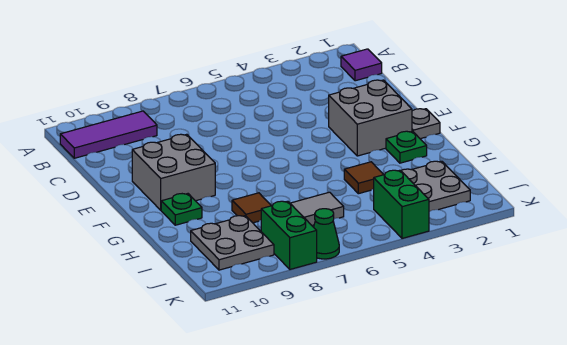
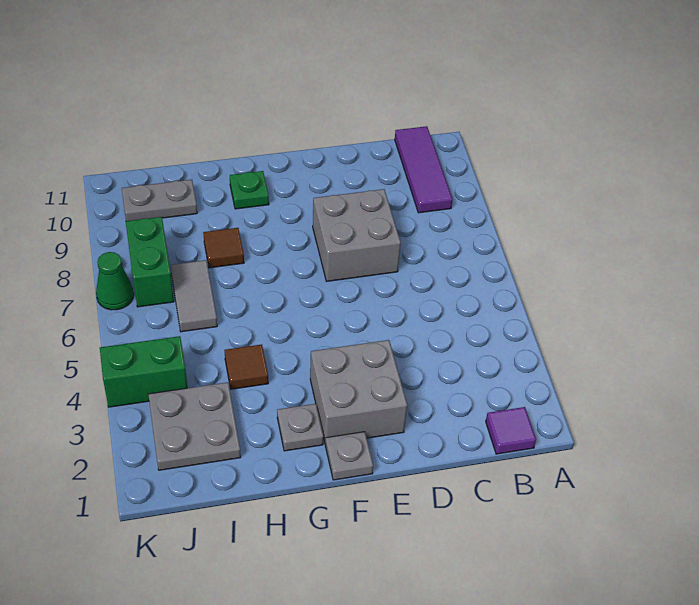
grey brick E9:F10 level 1 -> grey brick D7:E8 level 1
green plate G2 level 1 -> grey plate G2 level 1
grey plate I9:J10 level 1 -> grey plate I10:J10 level 1
green brick J8:K8 level 1 -> green brick J7:J8 level 1

